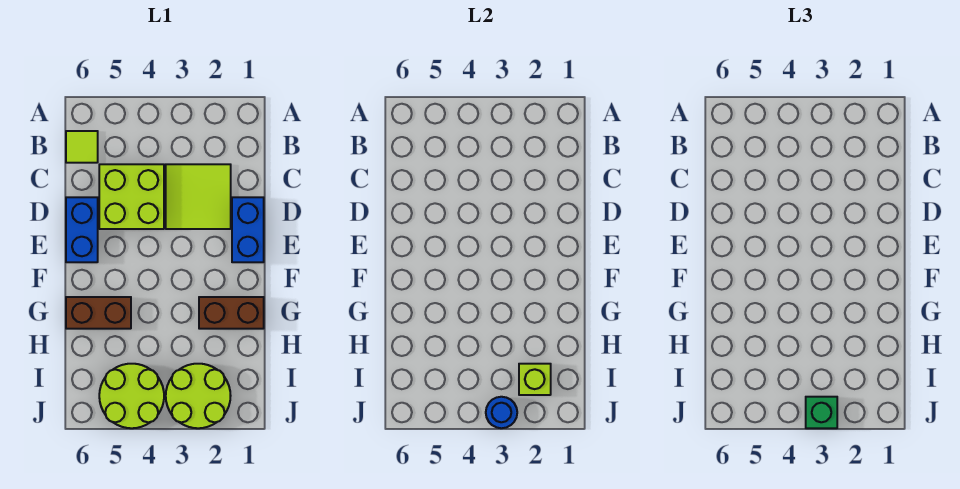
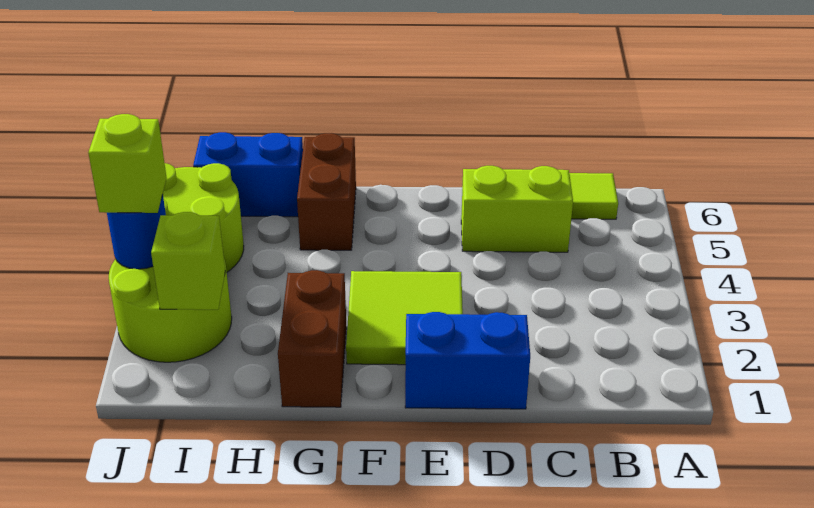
lime tile C2:D3 level 1 -> lime tile E2:F3 level 1
lime brick C4:D5 level 1 -> lime brick C5:D5 level 1
blue brick D6:E6 level 1 -> blue brick H6:I6 level 1
green brick J3 level 3 -> lime brick J3 level 3

